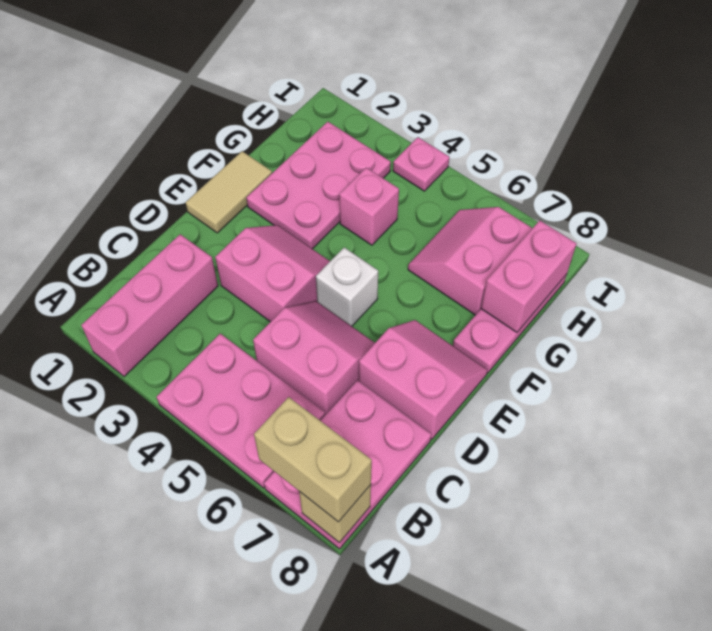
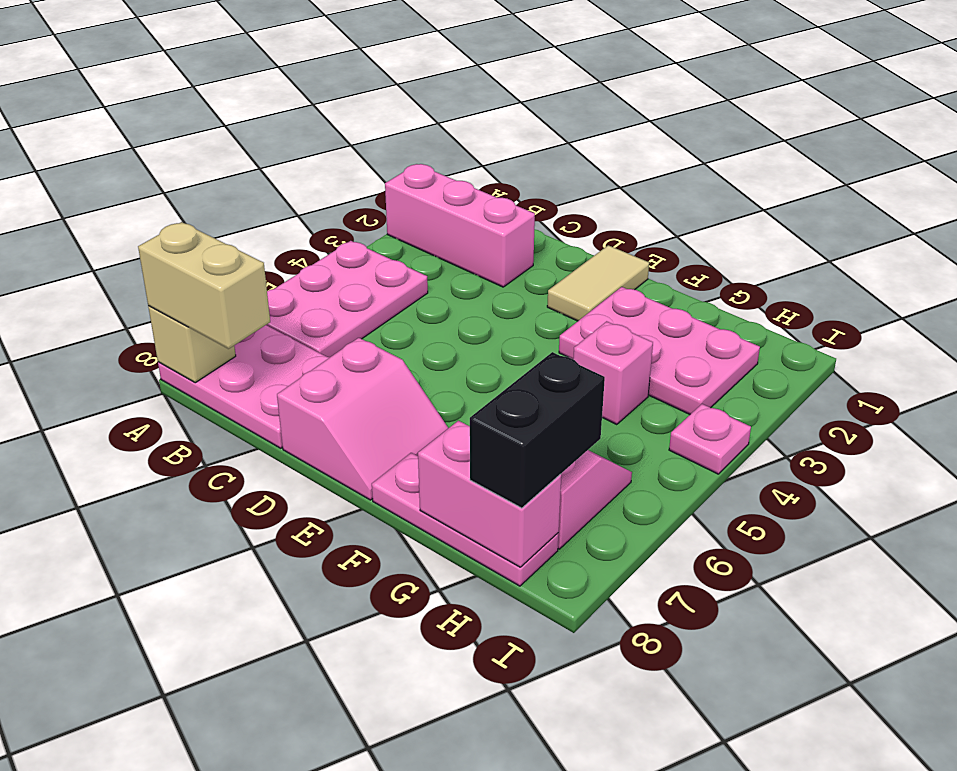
tan brick A7:A8 level 3 -> tan brick A8:B8 level 3
pink slope C5:D6 level 1 top C -> none
pink slope D3:E4 level 1 top D -> none
tan tile E1:F1 level 1 -> tan tile E1:E2 level 1
white brick E5 level 1 -> none
none -> black brick H7:H8 level 3

